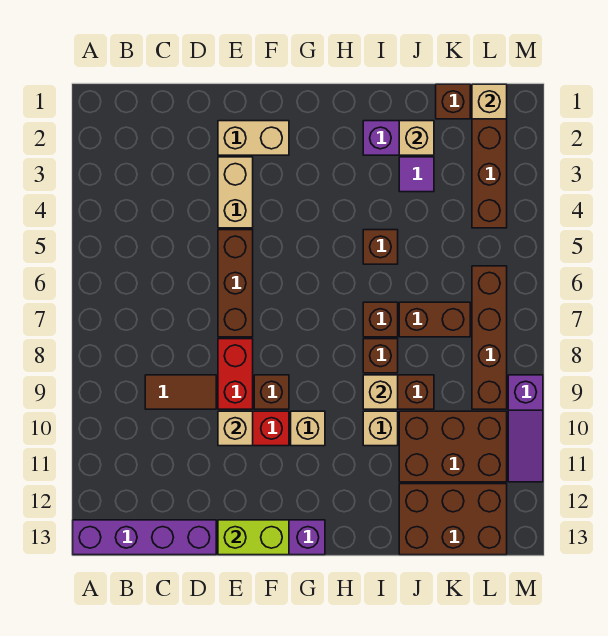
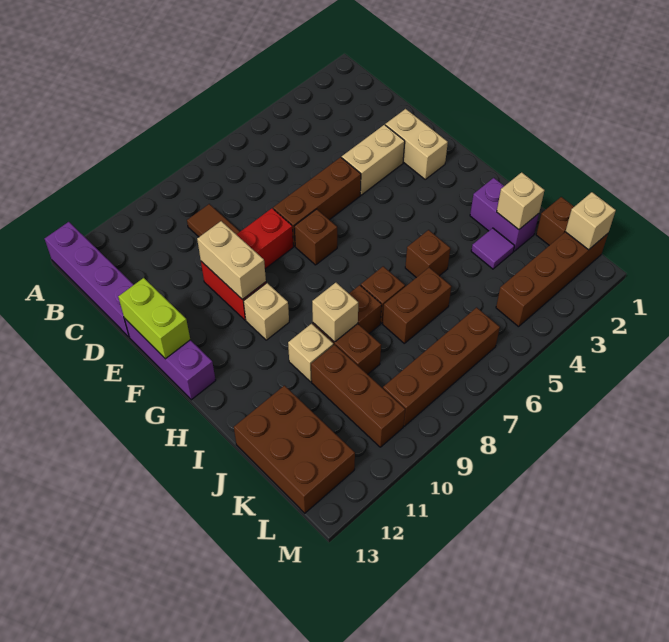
tan brick E10 level 2 -> tan brick E10:F10 level 2
brown brick F9 level 1 -> brown brick F7 level 1
brown brick J7:K7 level 1 -> brown brick J6:J7 level 1
brown brick J10:L11 level 1 -> brown brick J10:L10 level 1
purple slope M9:M11 level 1 top 9 -> none

